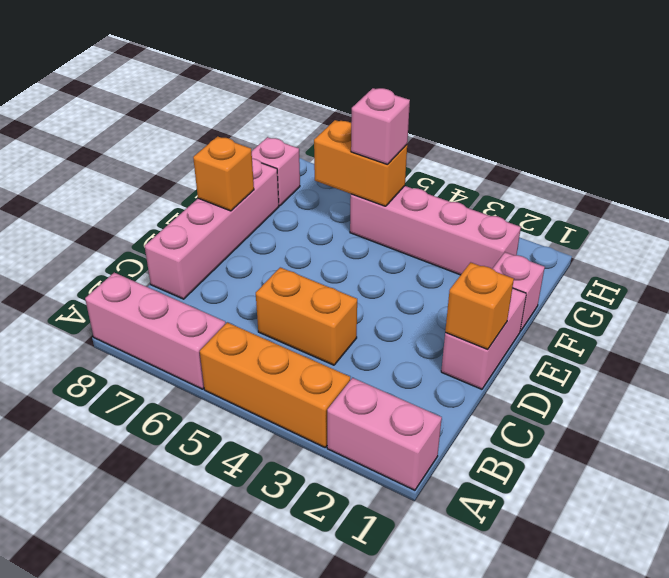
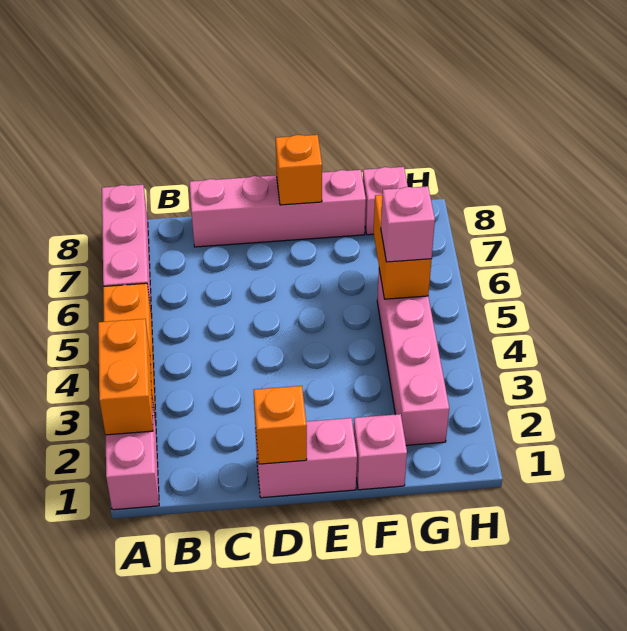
orange brick C4:C5 level 1 -> orange brick A2:A3 level 2

